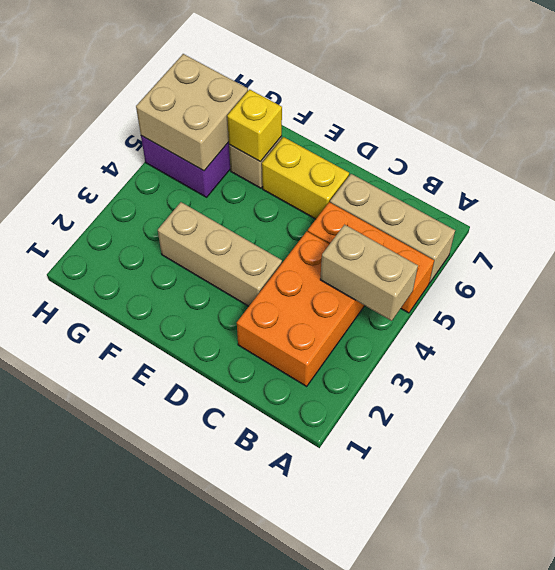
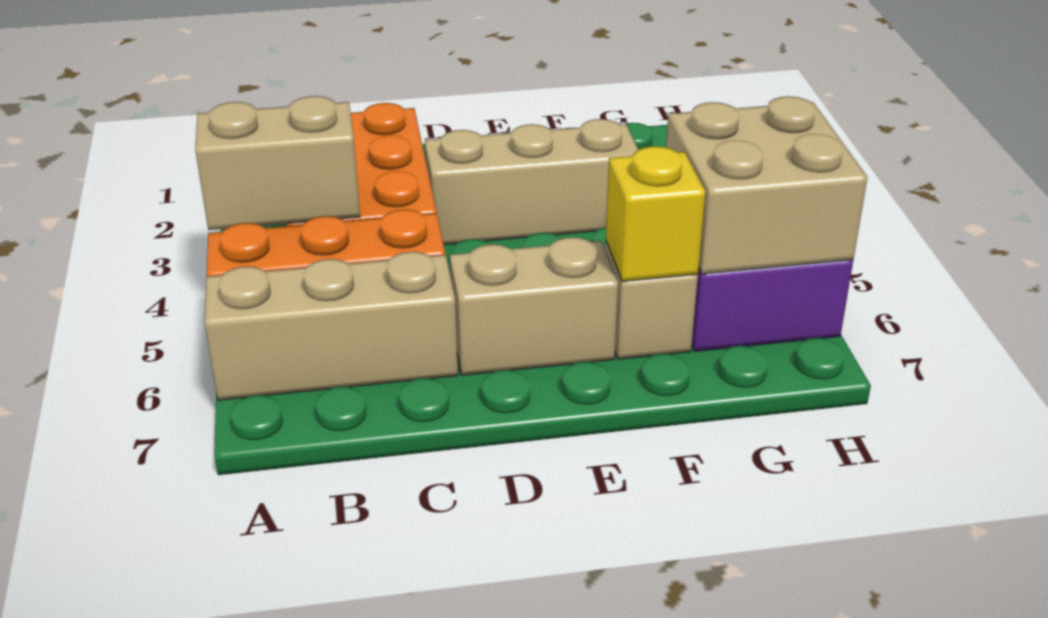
yellow brick D6:E6 level 1 -> tan brick D6:E6 level 1

